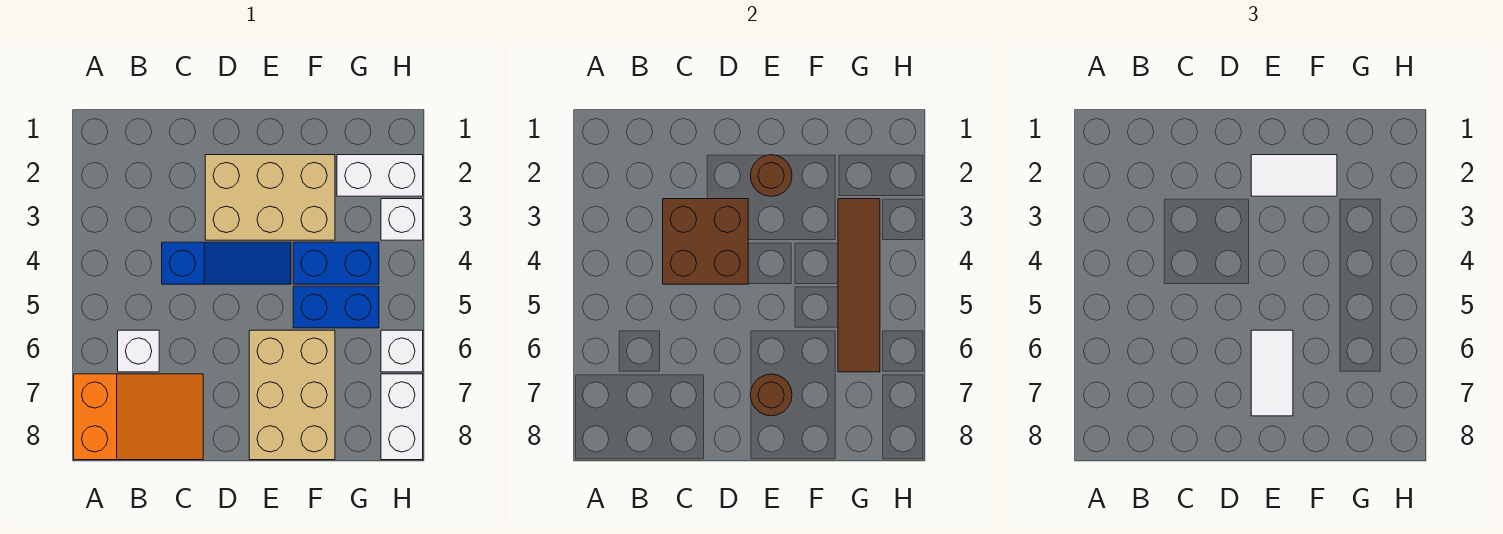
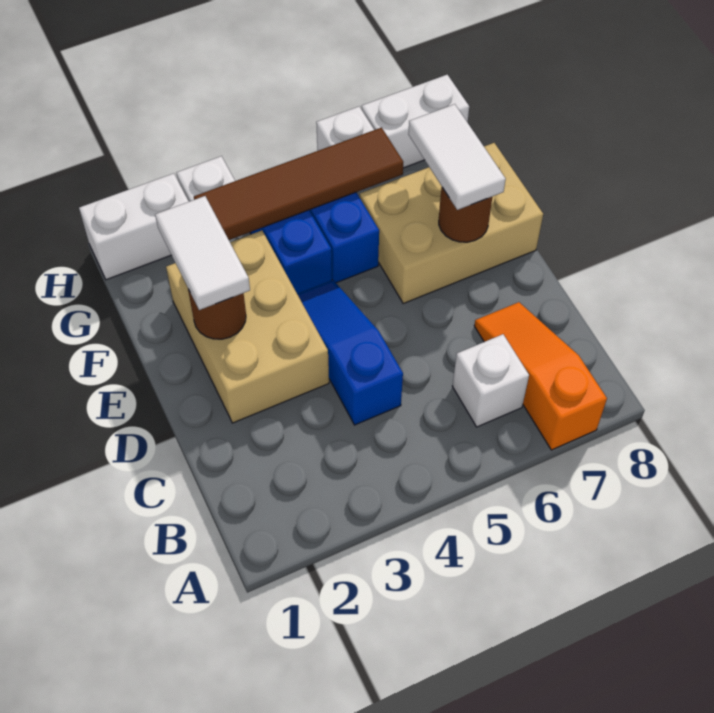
orange slope A7:C8 level 1 top A -> orange slope A7:C7 level 1 top A
brown brick C3:D4 level 2 -> none
white tile E6:E7 level 3 -> white tile E7:F7 level 3
white brick G2:H2 level 1 -> white brick H1:H2 level 1

